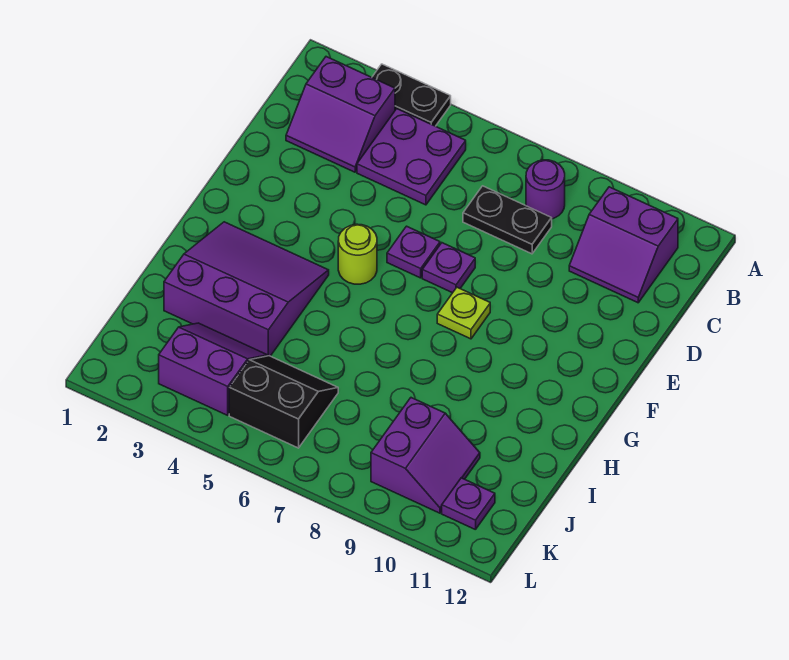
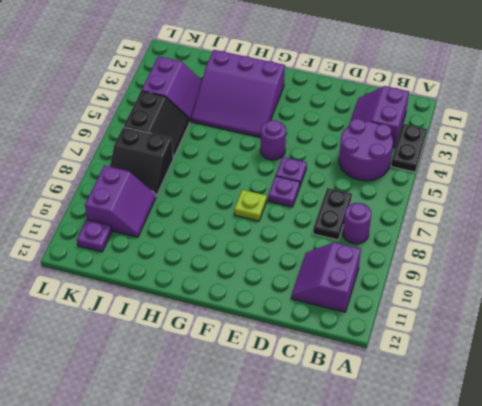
purple plate B4:C5 level 1 -> purple round brick B4:C5 level 1
lime round brick F5 level 1 -> purple round brick F5 level 1
purple slope G2:I4 level 1 top I -> purple slope G2:I4 level 1 top 2
none -> black slope J7:K8 level 1 top 7
purple slope J9:K10 level 1 top 9 -> purple slope J9:K10 level 1 top K

